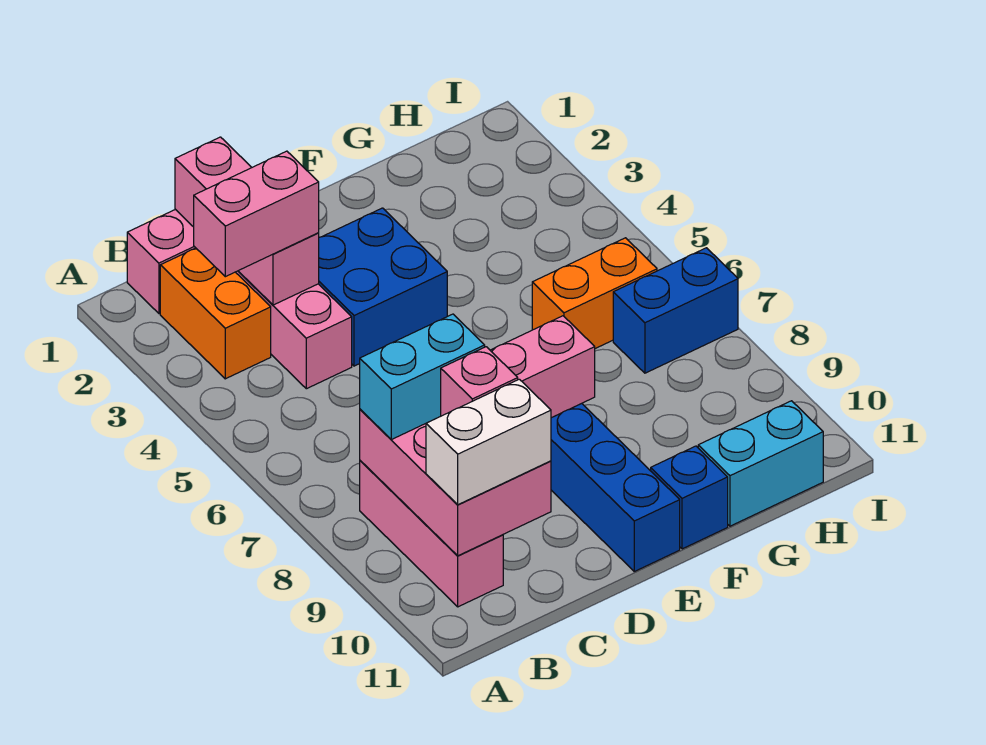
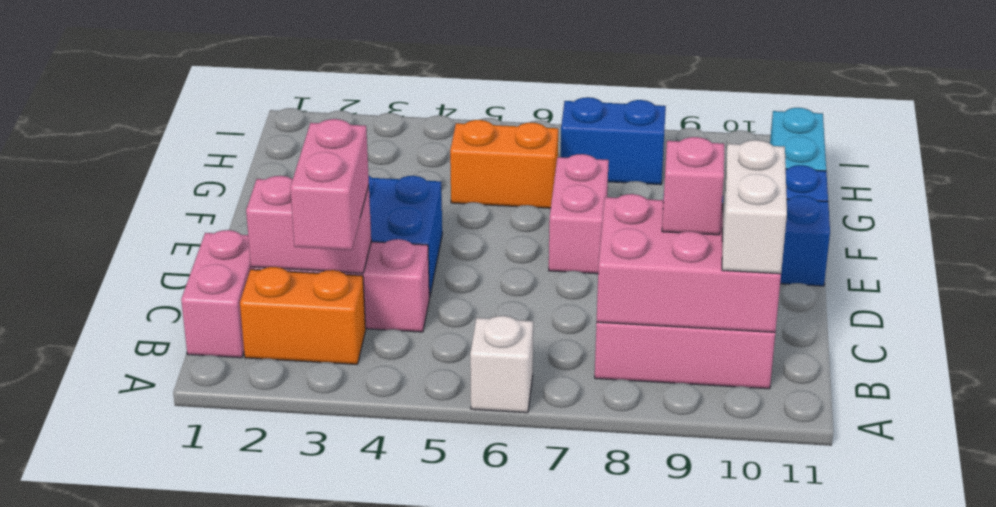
none -> white brick A6 level 1
cyan brick B8:C8 level 3 -> none
pink brick C1:C3 level 2 -> pink brick C2:C3 level 2
orange brick G6:H6 level 1 -> orange brick G5:G6 level 1
blue brick H7:I7 level 1 -> blue brick H7:H8 level 1

